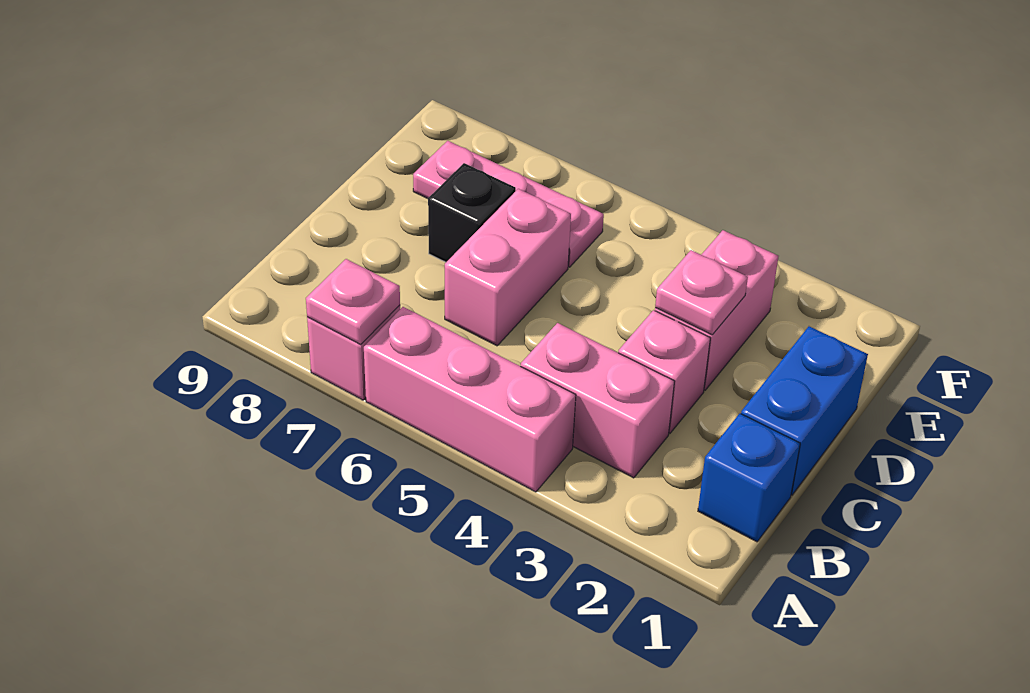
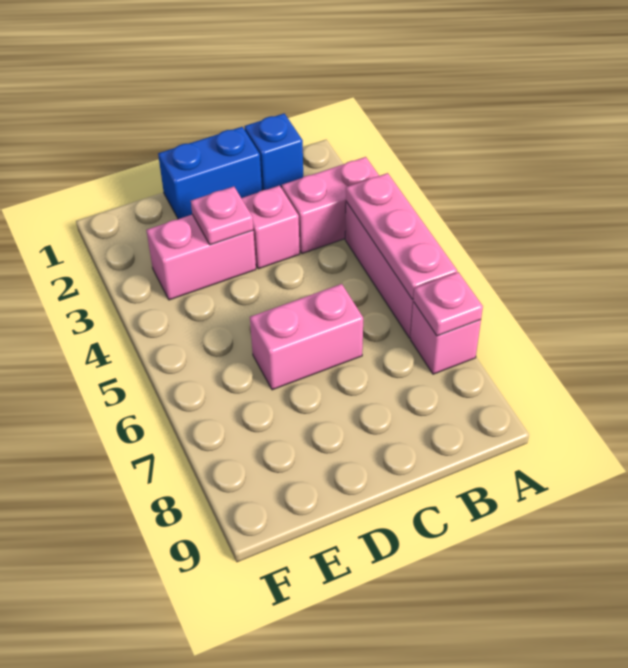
pink brick B3:B4 level 1 -> pink brick A3:B3 level 1
black brick D7 level 1 -> none
pink plate E6:E8 level 1 -> pink plate A4:A6 level 2

